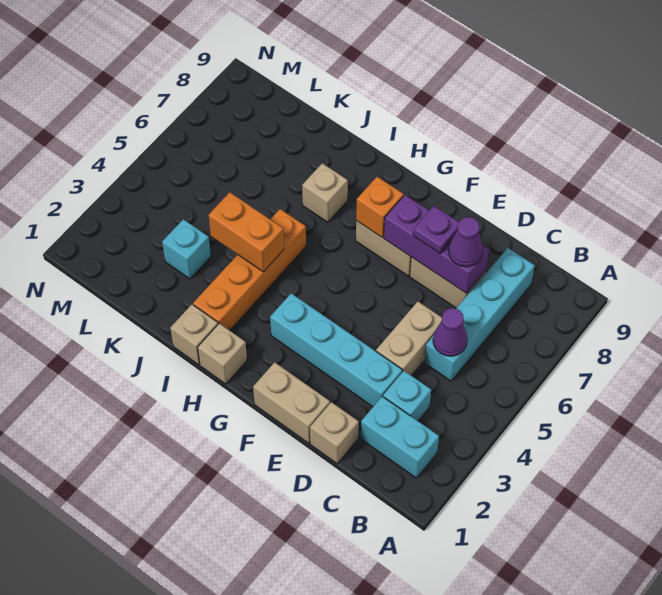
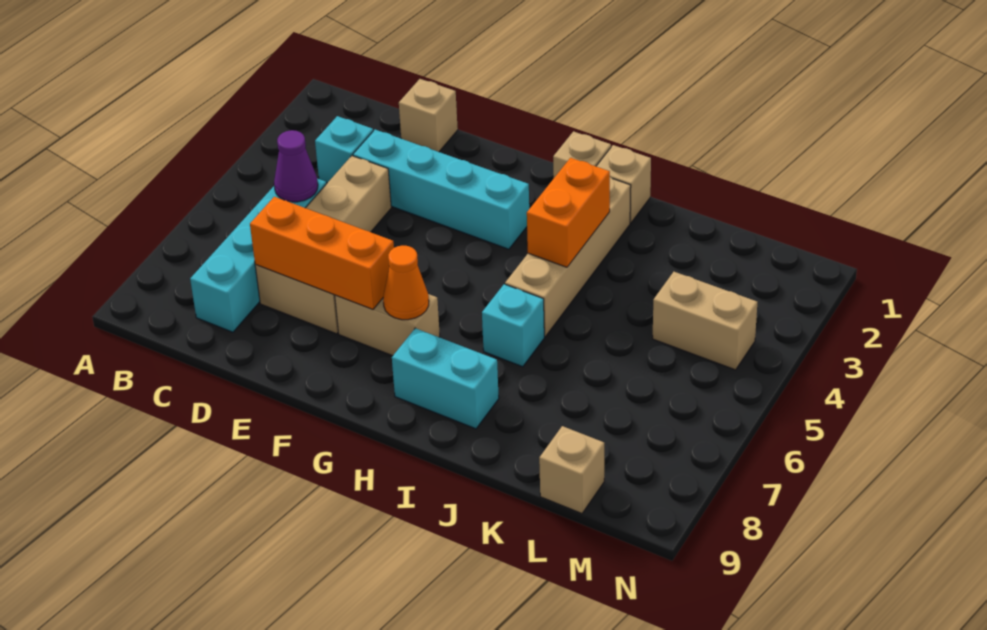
cyan brick B2:C2 level 1 -> cyan brick H8:I8 level 1
purple brick D7:F7 level 2 -> orange brick D7:F7 level 2
purple cone D7 level 3 -> none
tan brick E1:F1 level 1 -> tan brick L4:M4 level 1
purple plate E7 level 3 -> none
orange brick G7 level 2 -> orange cone G7 level 2
orange brick I2:I5 level 1 -> tan brick I2:I5 level 1
orange brick I4:J4 level 2 -> orange brick I3:I4 level 2
tan brick I7 level 1 -> tan brick L9 level 1
cyan brick K3 level 1 -> cyan brick I6 level 1

